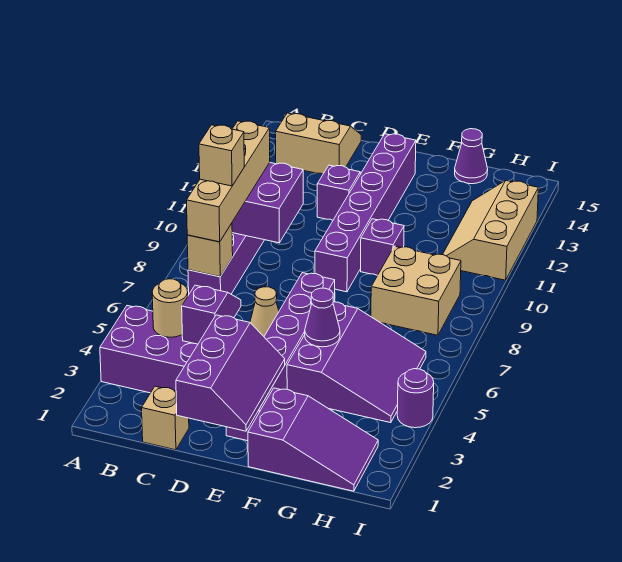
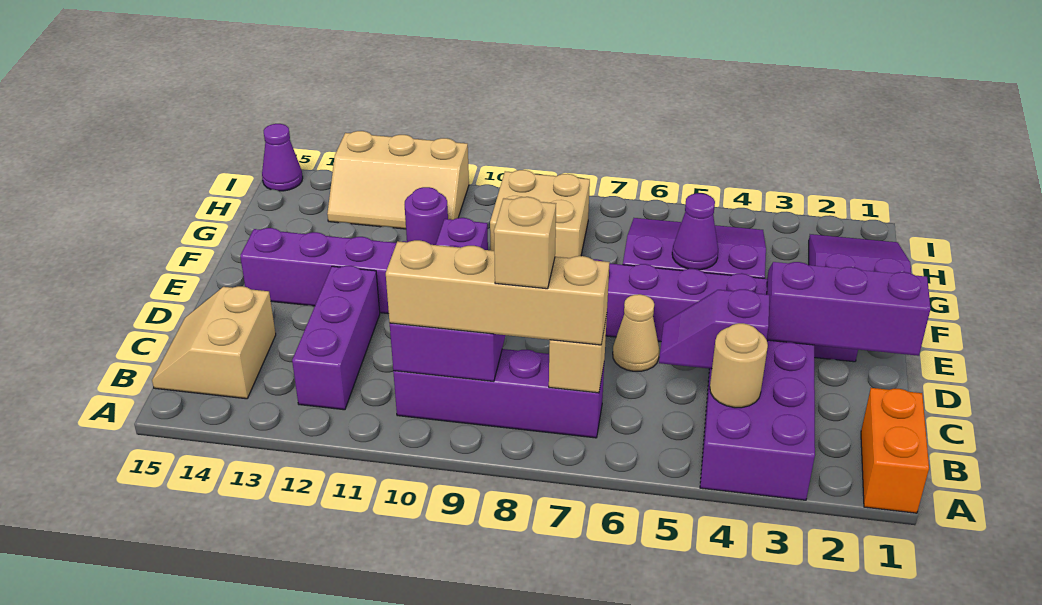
none -> orange brick A1:B1 level 1
tan brick C1 level 1 -> none
purple brick D12 level 1 -> purple brick B12:D12 level 1
purple cone G15 level 1 -> purple cone I15 level 1
purple round brick I4 level 1 -> purple round brick G11 level 1

